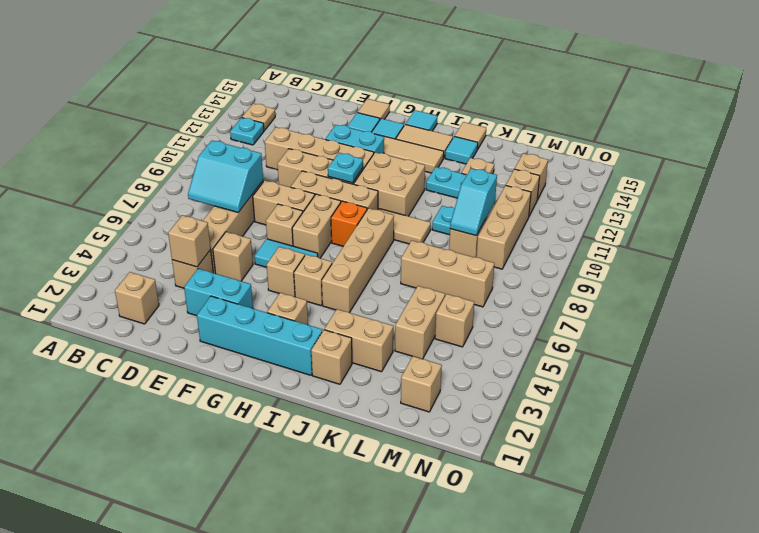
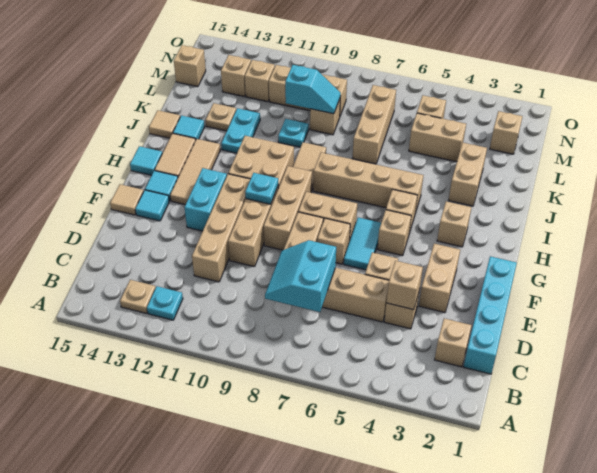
cyan slope C7:D8 level 2 top 8 -> cyan slope C7:D8 level 2 top 7
cyan brick E3:F3 level 1 -> tan brick E3:F3 level 1
cyan brick F2:I2 level 1 -> cyan brick C1:F1 level 1
orange brick H8 level 1 -> none
tan brick J2 level 1 -> tan brick M15 level 1

